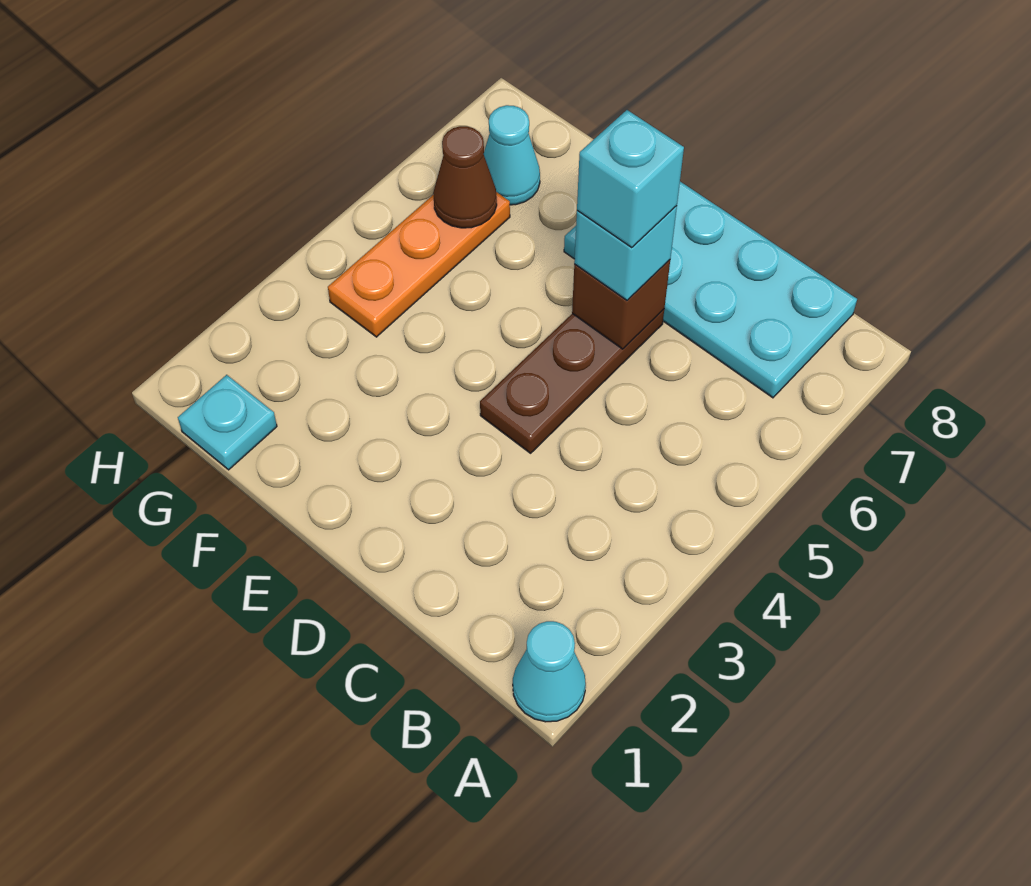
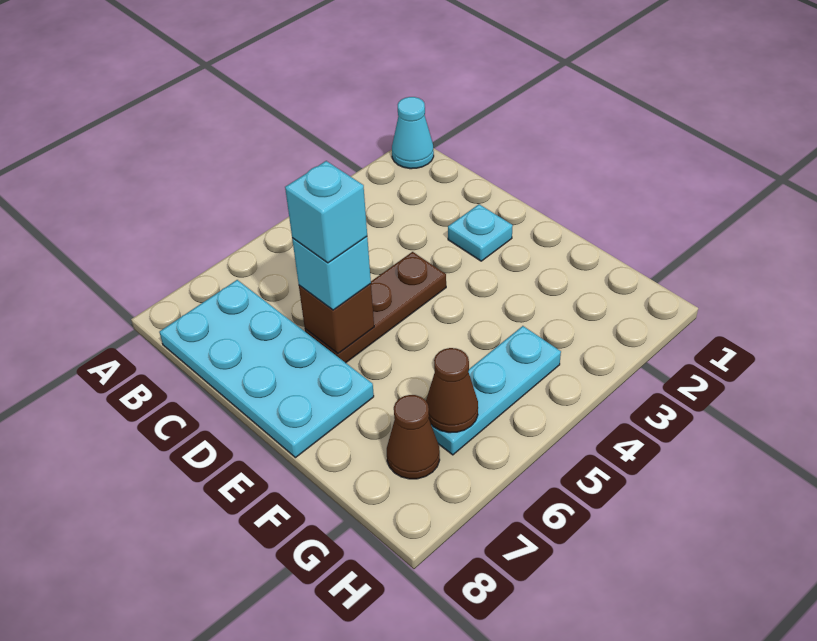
cyan plate G1 level 1 -> cyan plate D2 level 1
orange plate G4:G6 level 1 -> cyan plate G4:G6 level 1
cyan cone G7 level 1 -> brown cone G7 level 1

